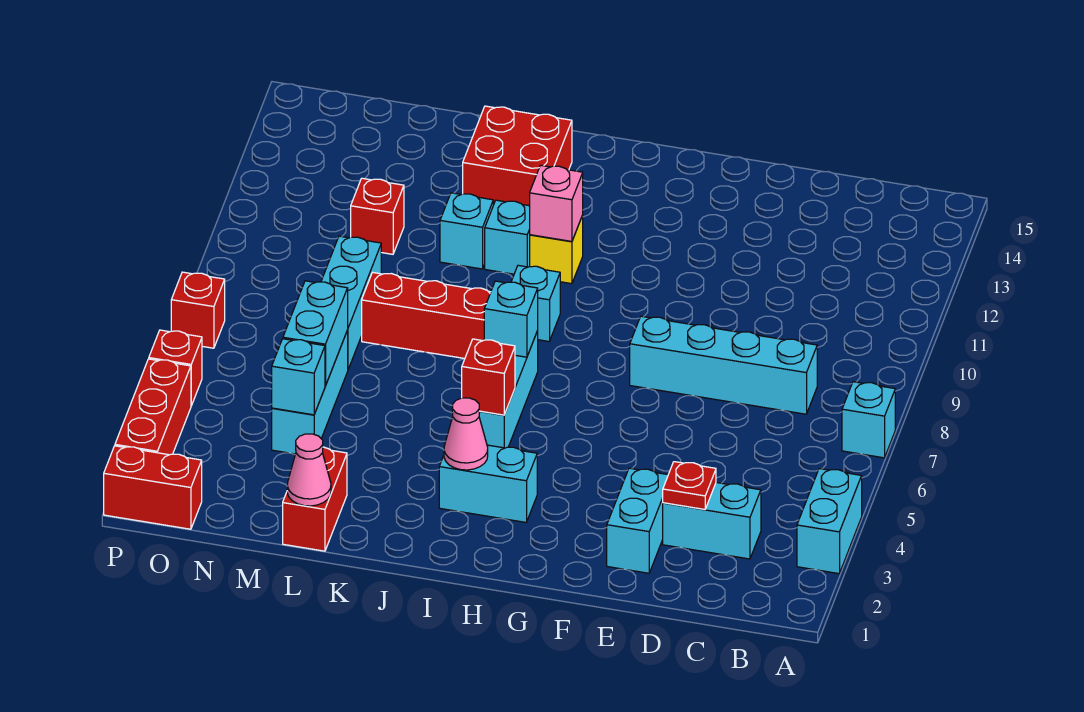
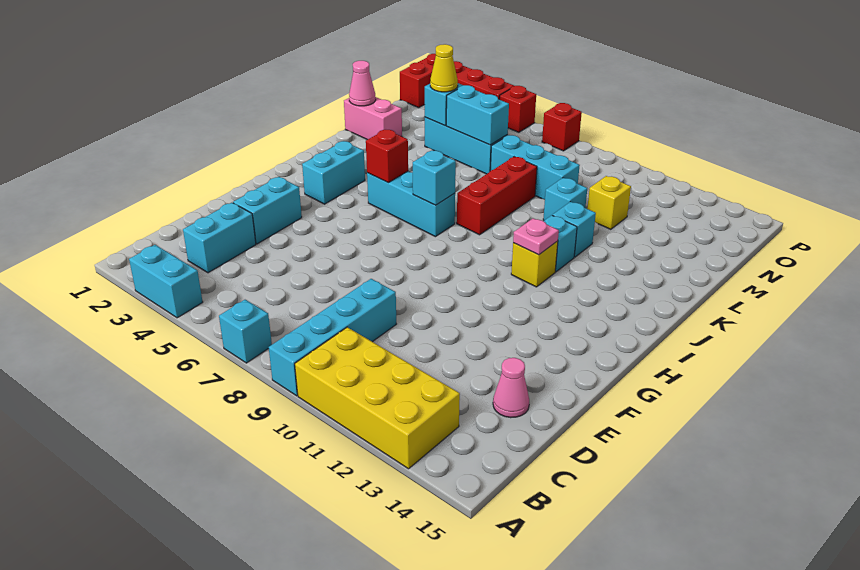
none -> yellow brick A10:B13 level 1
cyan brick C8:F8 level 1 -> cyan brick A9:D9 level 1
red plate D3 level 2 -> none
cyan brick E2:E3 level 1 -> cyan brick E3:F3 level 1
pink cone I3 level 2 -> pink cone D14 level 1
cyan brick I9 level 1 -> cyan brick L10 level 1
pink brick I11 level 2 -> pink plate I11 level 2
red brick J13:K14 level 1 -> none
red brick L1:L2 level 1 -> pink brick L1:L2 level 1
none -> yellow cone M4 level 3
red brick M11 level 1 -> yellow brick M11 level 1

